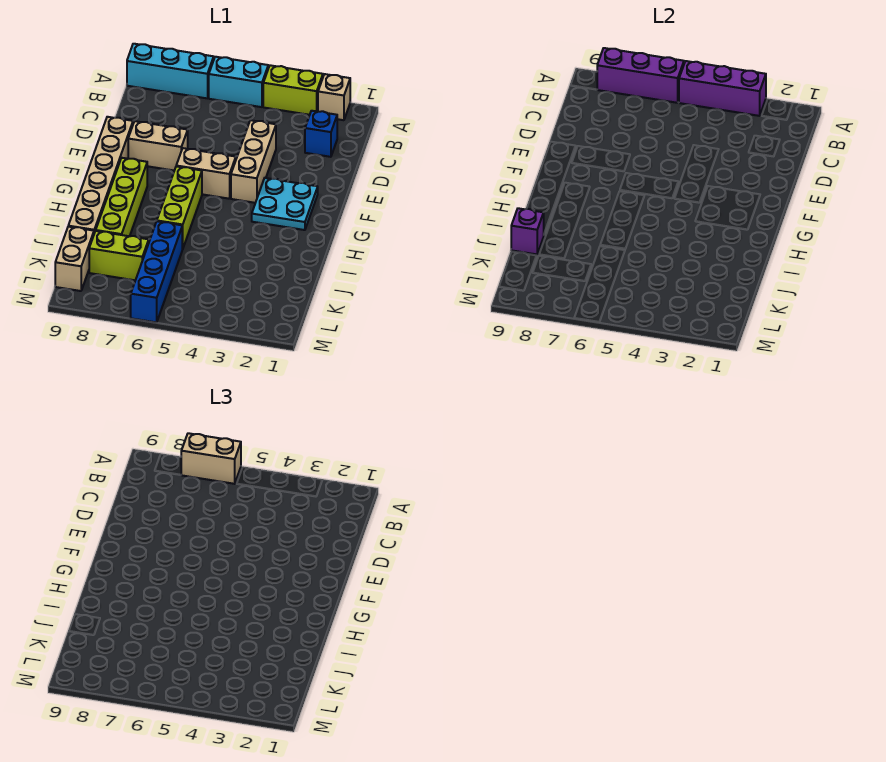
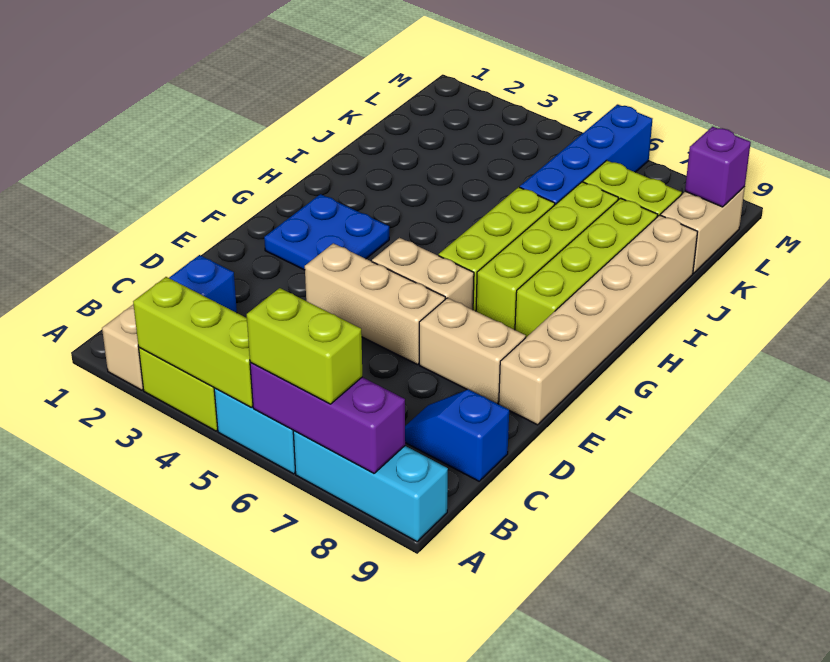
purple brick A3:A5 level 2 -> lime brick A3:A5 level 2
tan brick A6:A7 level 3 -> lime brick A6:A7 level 3
none -> blue slope C8:C9 level 1 top 9
tan brick D4:F4 level 1 -> tan brick E4:E6 level 1
cyan plate F2:G3 level 1 -> blue plate F2:G3 level 1
none -> lime brick G7:J7 level 1
purple brick J9 level 2 -> purple brick L9 level 2

